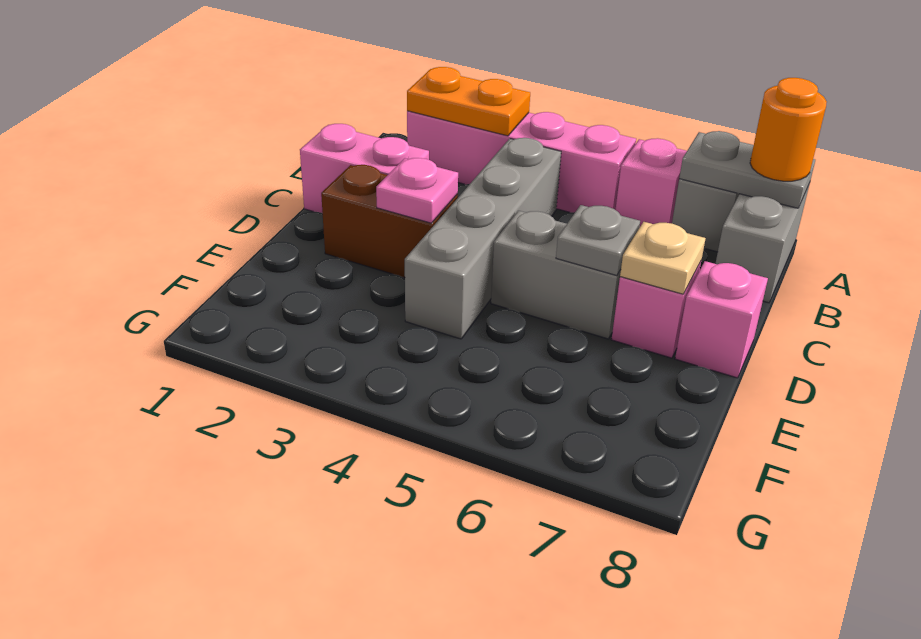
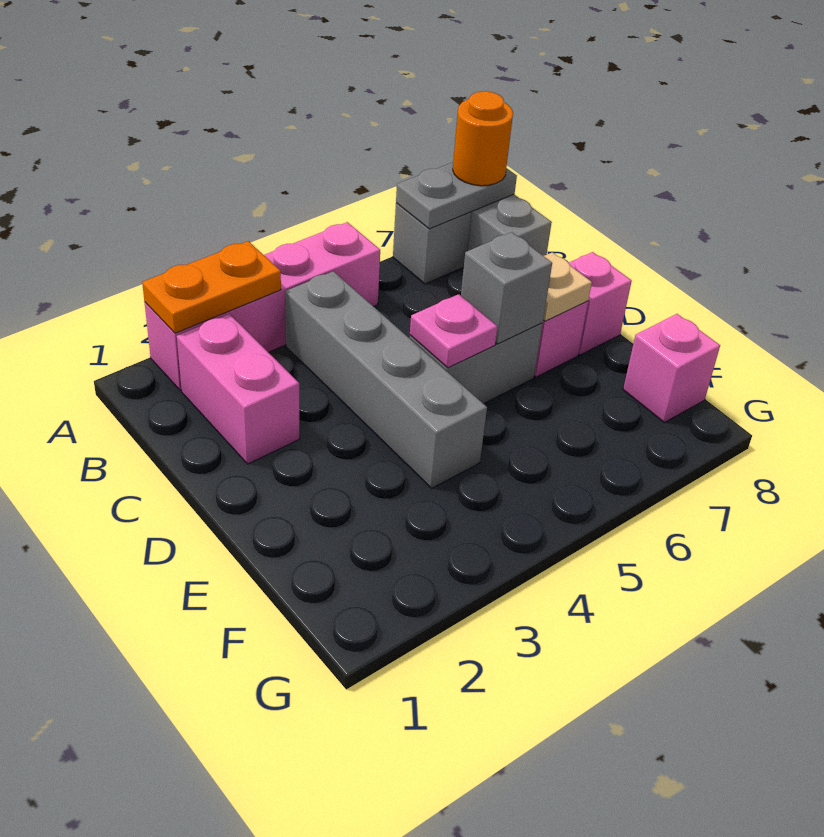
pink brick A6 level 1 -> pink brick F8 level 1
pink brick C1:C2 level 1 -> pink brick B2:C2 level 1
brown brick D2:D3 level 1 -> none
pink plate D3 level 2 -> pink plate D5 level 2
grey plate D6 level 2 -> grey brick D6 level 2

